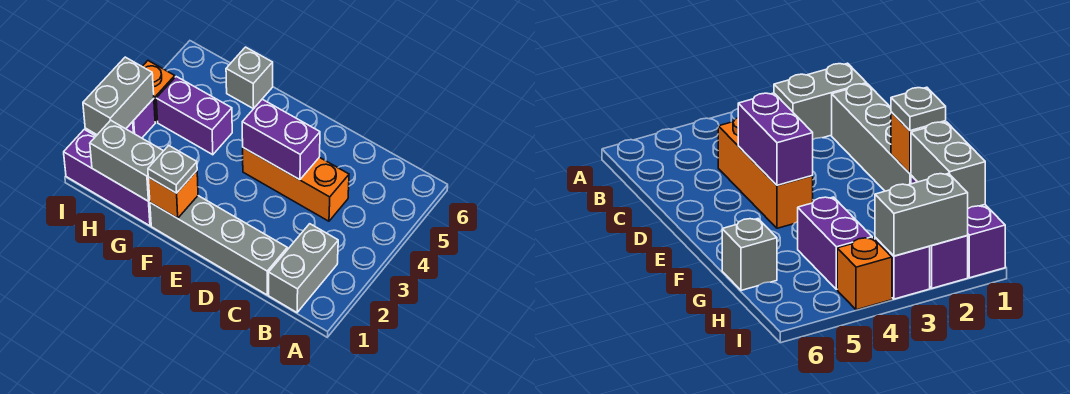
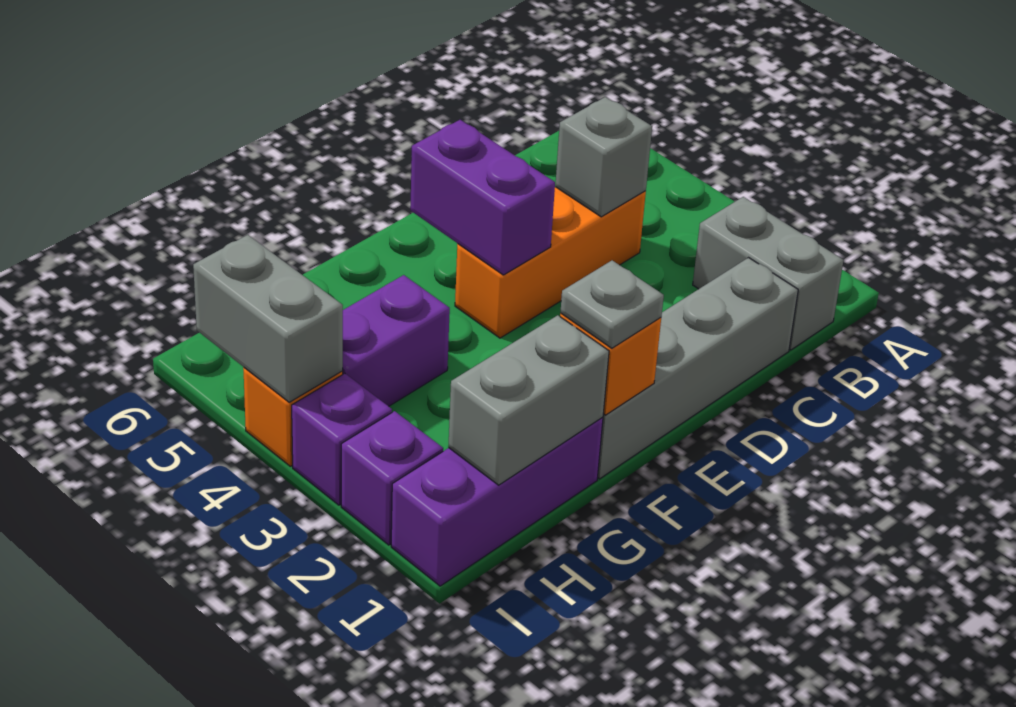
purple brick D4:E4 level 2 -> purple brick E4:E5 level 2
grey brick G6 level 1 -> grey brick C4 level 2
grey brick I2:I3 level 2 -> grey brick I4:I5 level 2

